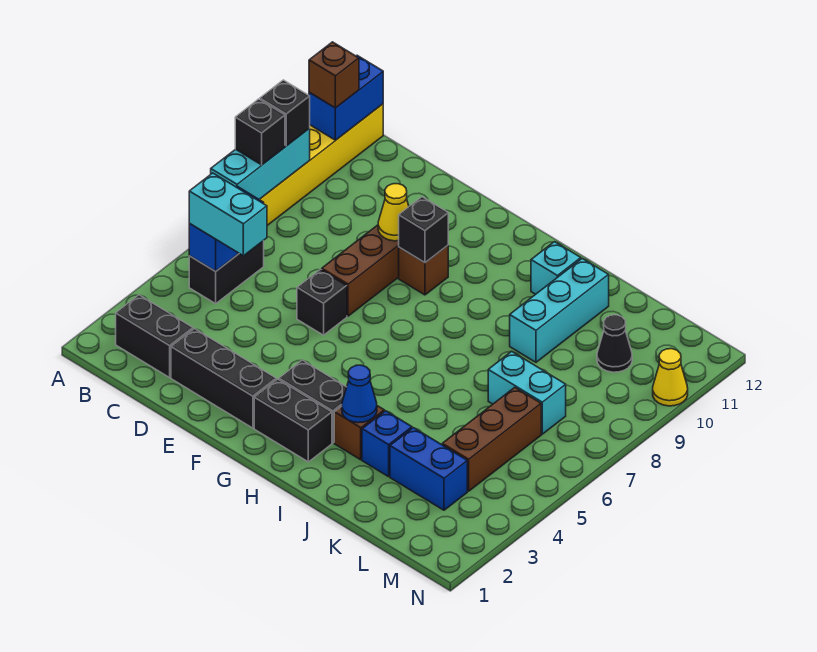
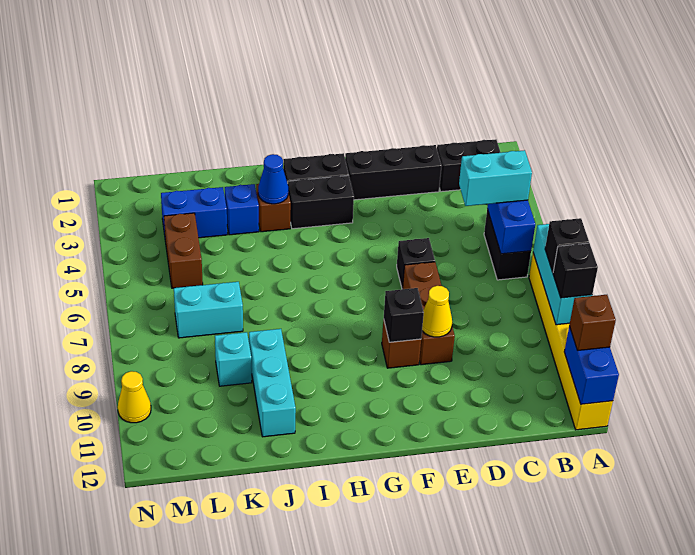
cyan brick I11 level 1 -> cyan brick K9 level 1
brown brick L4:L6 level 1 -> brown brick L4:L5 level 1
black cone L10 level 1 -> none

